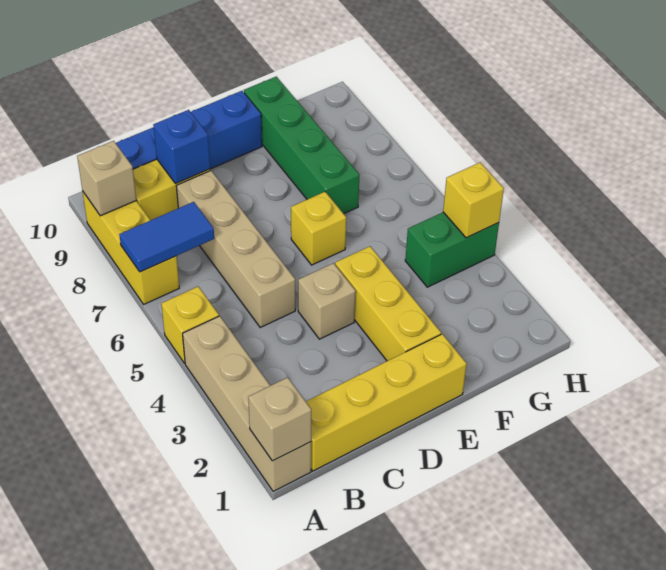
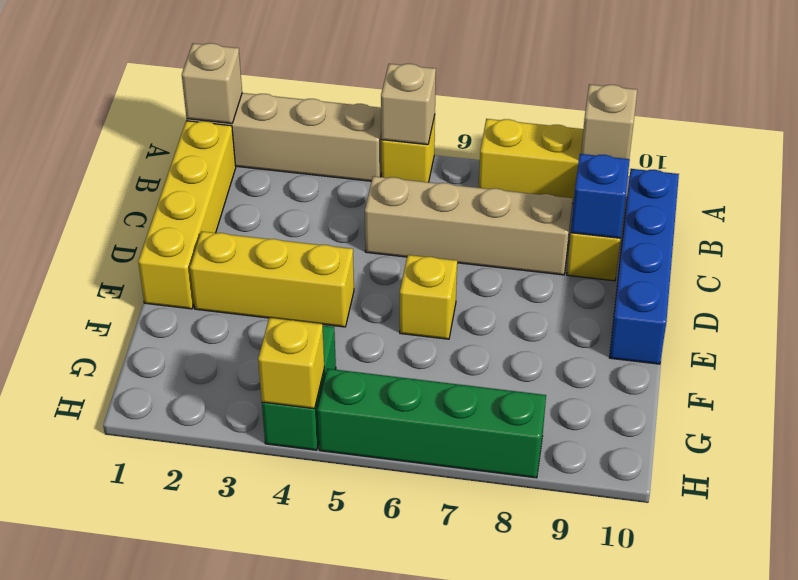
blue tile A7:B7 level 2 -> none
tan brick D4 level 1 -> tan brick A5 level 2
green brick F7:F10 level 1 -> green brick H5:H8 level 1

